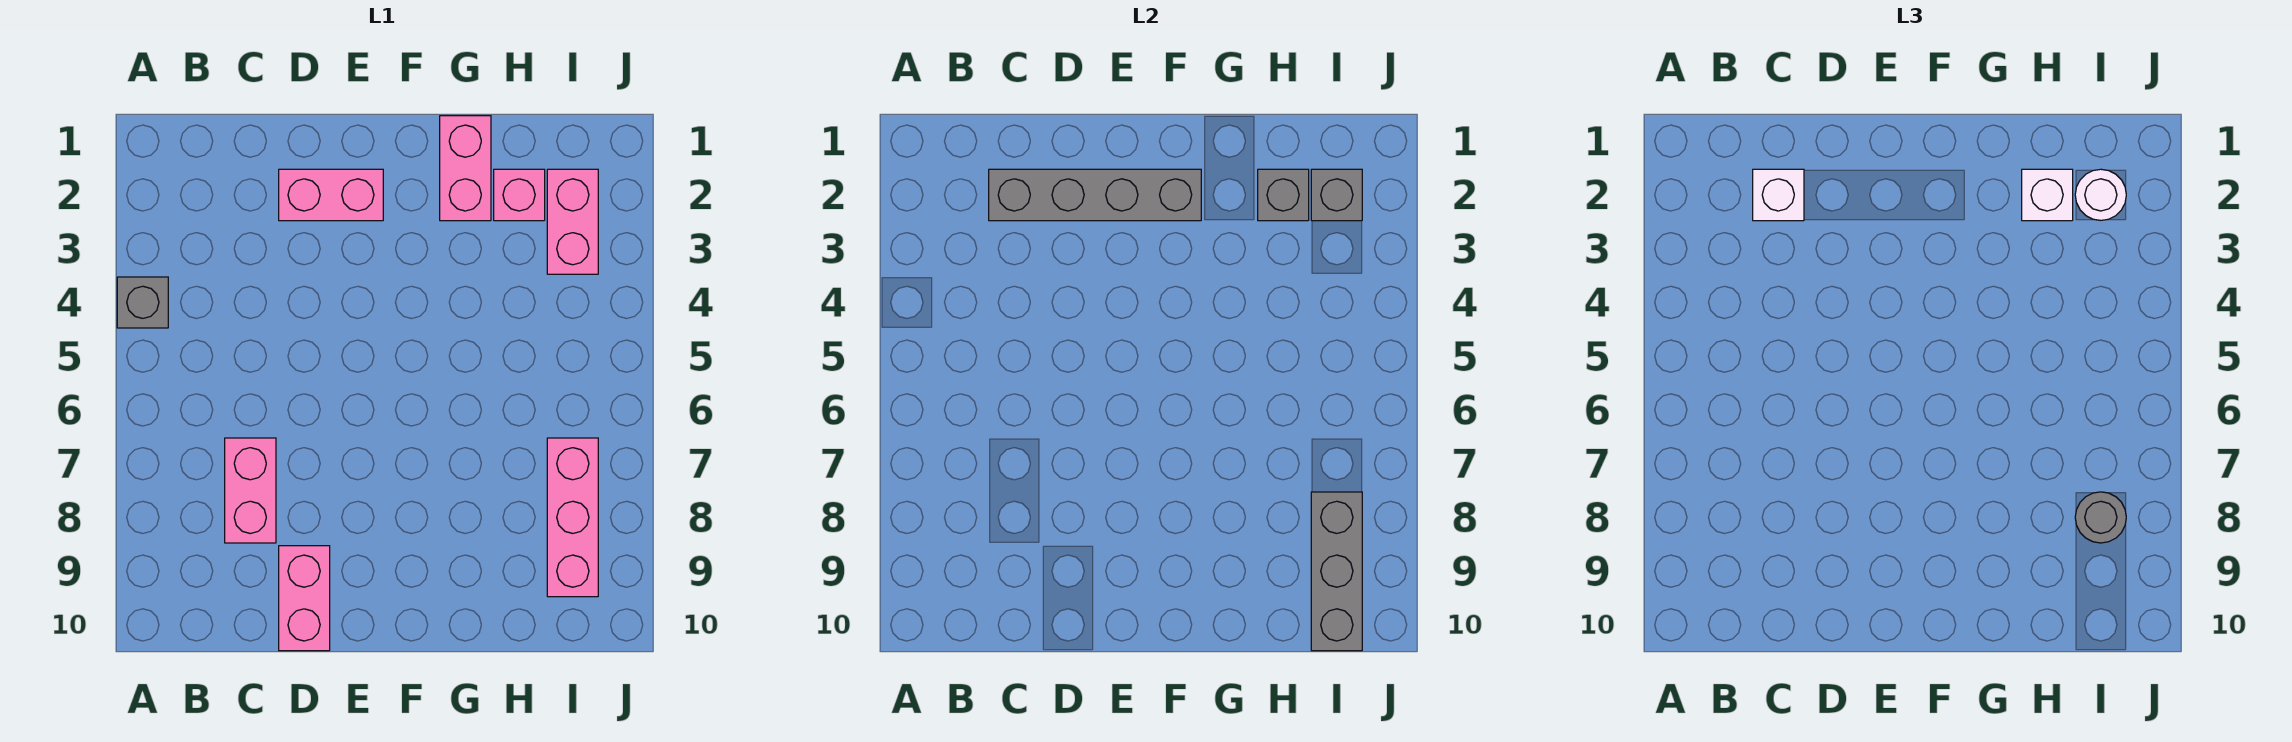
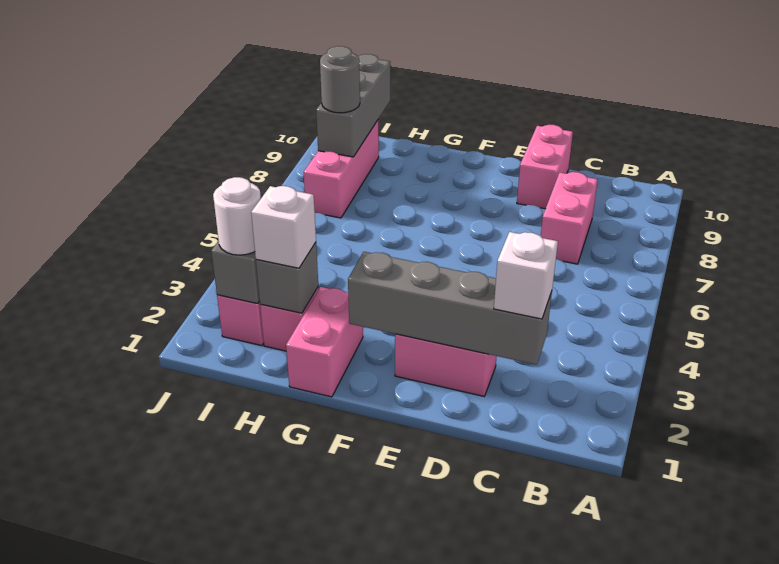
grey brick A4 level 1 -> none

